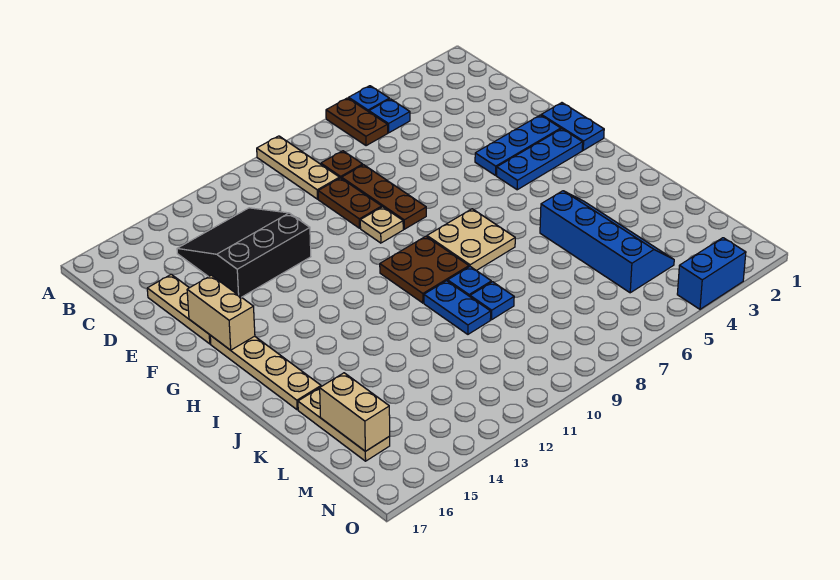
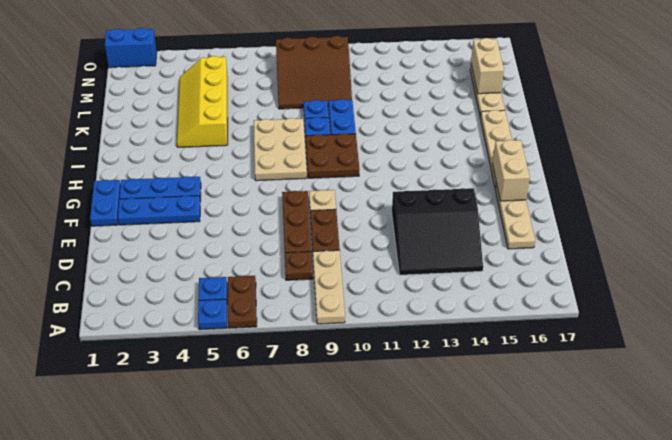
tan plate H7:I8 level 1 -> tan plate H7:J8 level 1
blue slope J4:M5 level 1 top 5 -> yellow slope J4:M5 level 1 top 5
none -> brown slope L8:N10 level 1 top N
blue brick O3:O4 level 1 -> blue brick O1:O2 level 1

